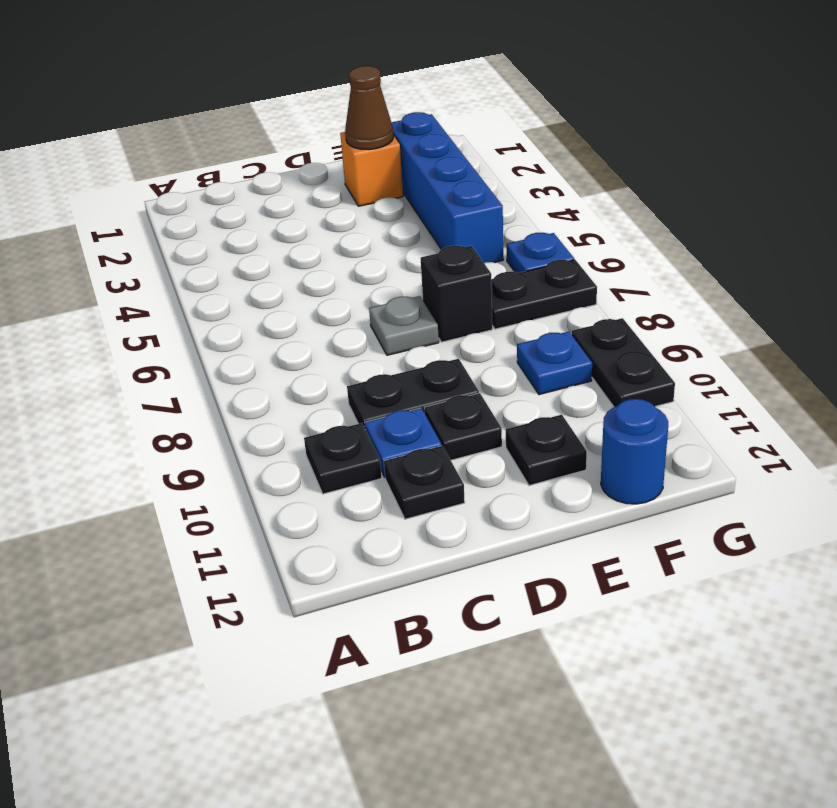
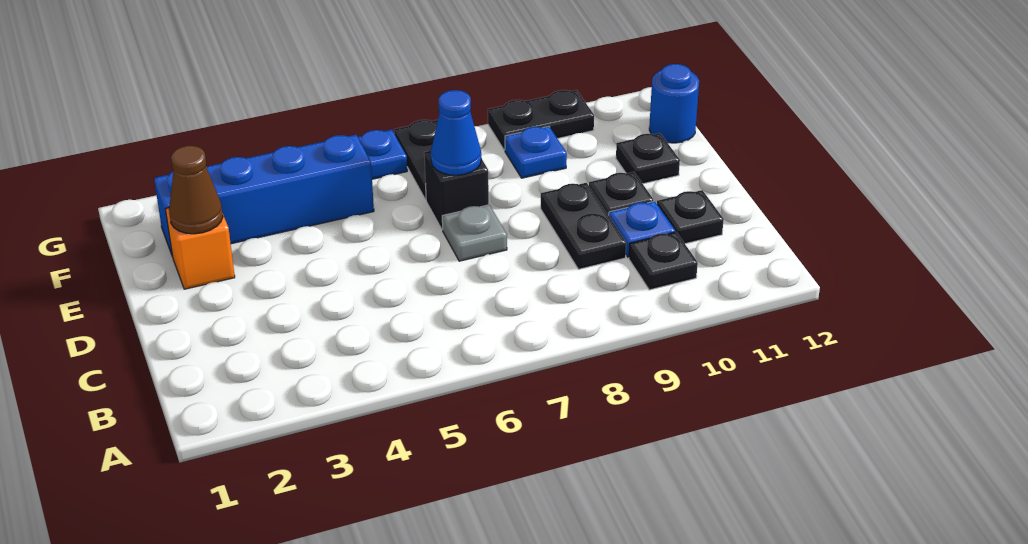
none -> blue cone E7 level 2

